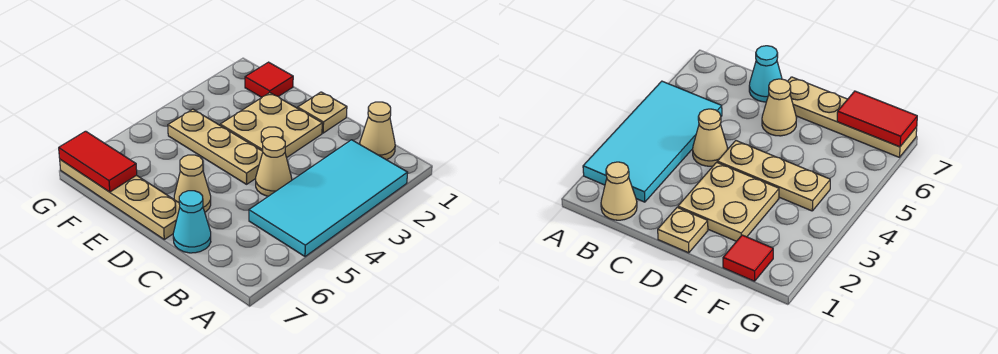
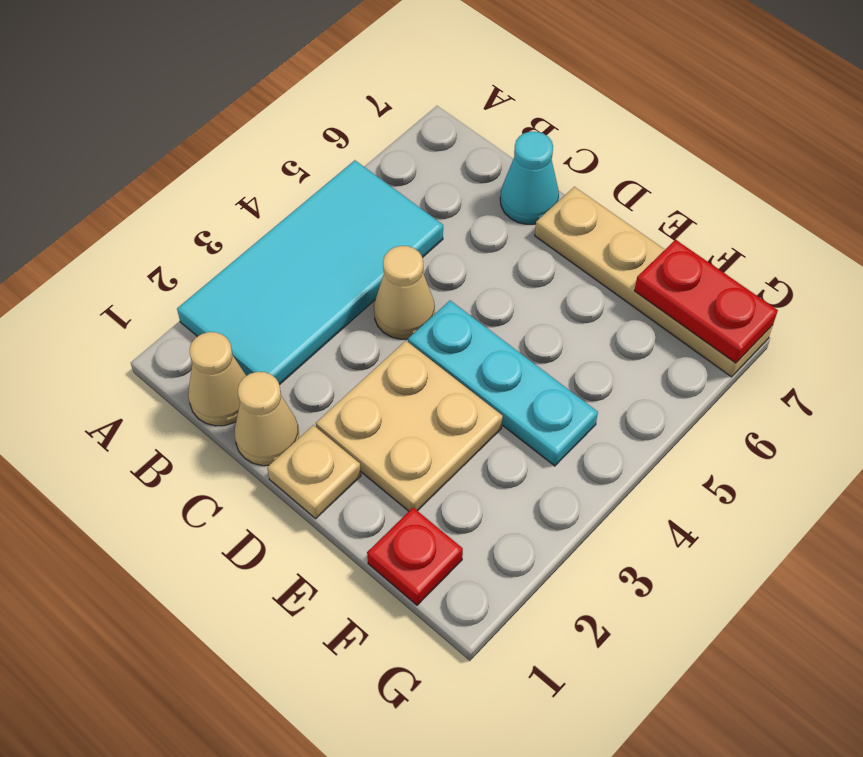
tan plate D4:F4 level 1 -> cyan plate D4:F4 level 1
tan cone D6 level 1 -> tan cone C1 level 1
red tile F1 level 1 -> red plate F1 level 1
red tile F7:G7 level 2 -> red plate F7:G7 level 2

